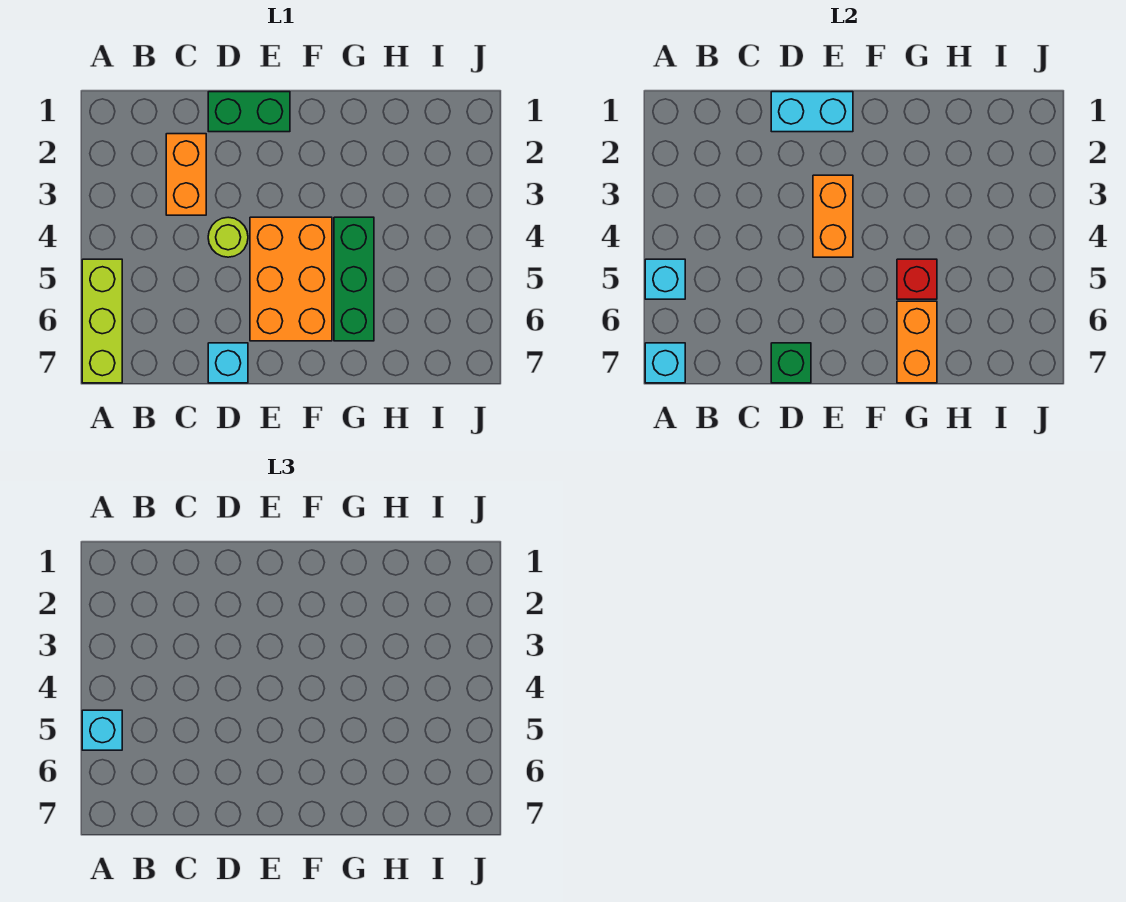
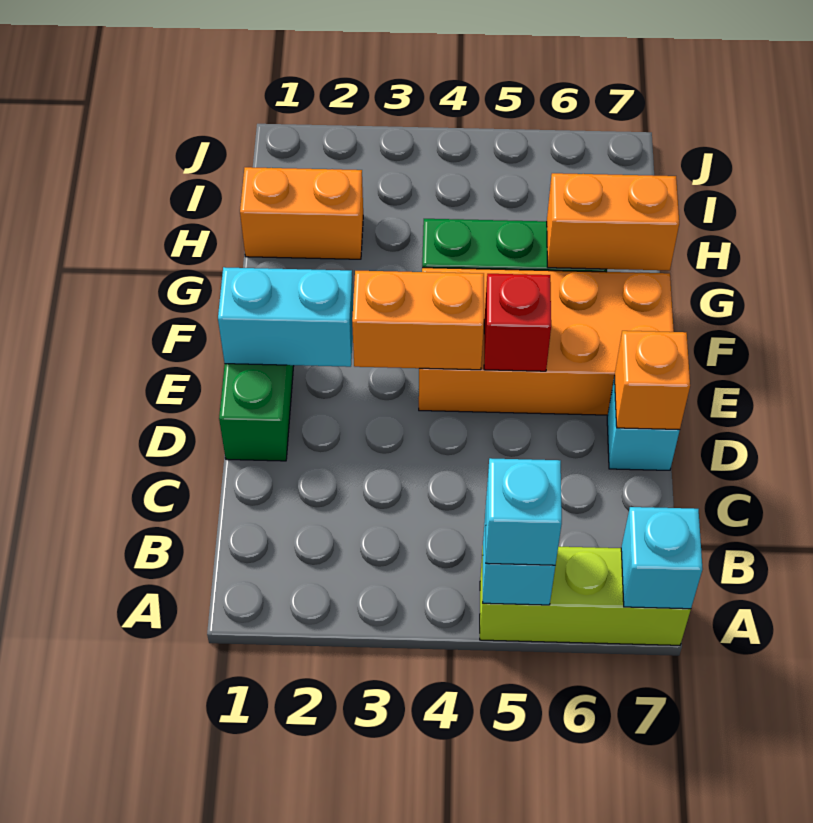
orange brick C2:C3 level 1 -> orange brick H1:H2 level 1
cyan brick D1:E1 level 2 -> cyan brick E1:E2 level 2
lime round brick D4 level 1 -> none
green brick D7 level 2 -> orange brick D7 level 2
orange brick E4:F6 level 1 -> orange brick E4:F7 level 1
red brick G5 level 2 -> red brick E5 level 2

